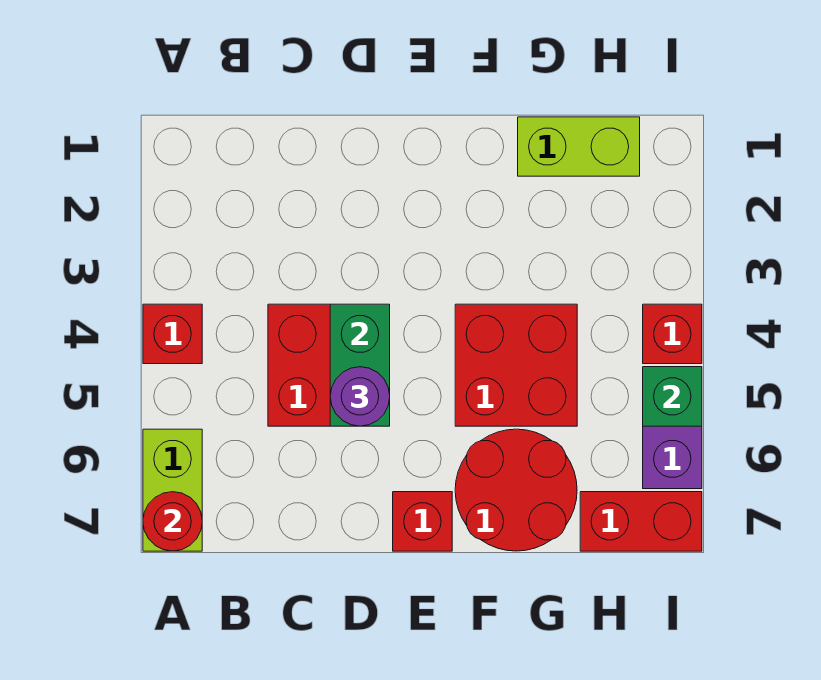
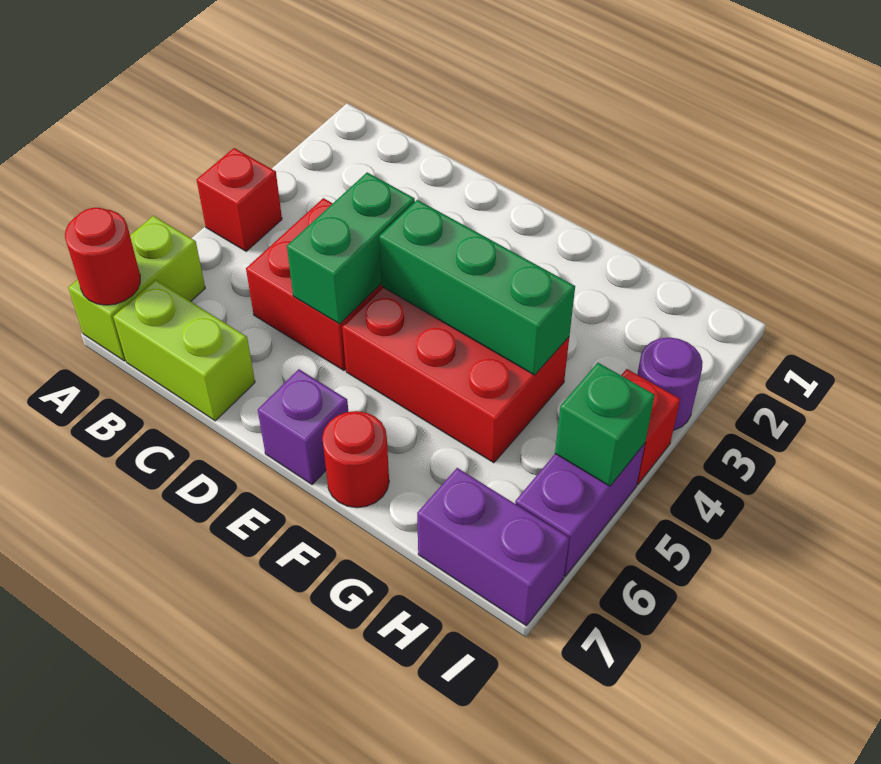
purple round brick D5 level 3 -> purple round brick I3 level 1
none -> green brick E4:G4 level 2
red brick E7 level 1 -> purple brick E7 level 1
red brick F4:G5 level 1 -> red brick E4:G5 level 1
red round brick F6:G7 level 1 -> red round brick F7 level 1
lime brick G1:H1 level 1 -> lime brick B7:C7 level 1
red brick H7:I7 level 1 -> purple brick H7:I7 level 1

